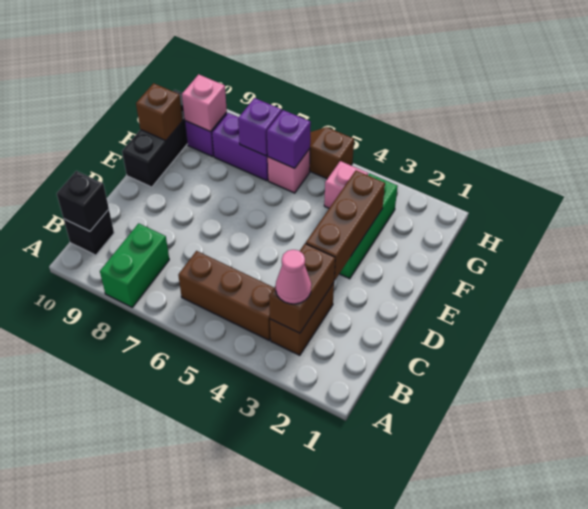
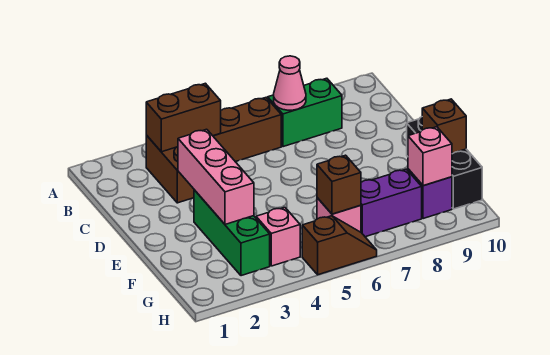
green brick A8:B8 level 1 -> green brick B7:B8 level 1
brown brick B3:C3 level 2 -> brown brick B3:B4 level 2
pink cone B3 level 3 -> pink cone B7 level 2
black brick B10 level 1 -> none
black brick B10 level 2 -> none
brown brick D3:F3 level 2 -> pink brick D3:F3 level 2
purple brick G6 level 2 -> brown brick G6 level 2
purple brick G7 level 2 -> none

